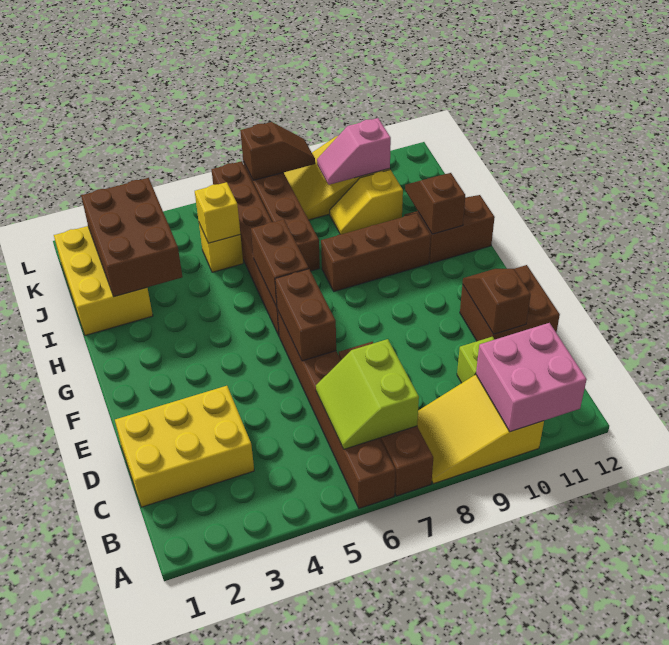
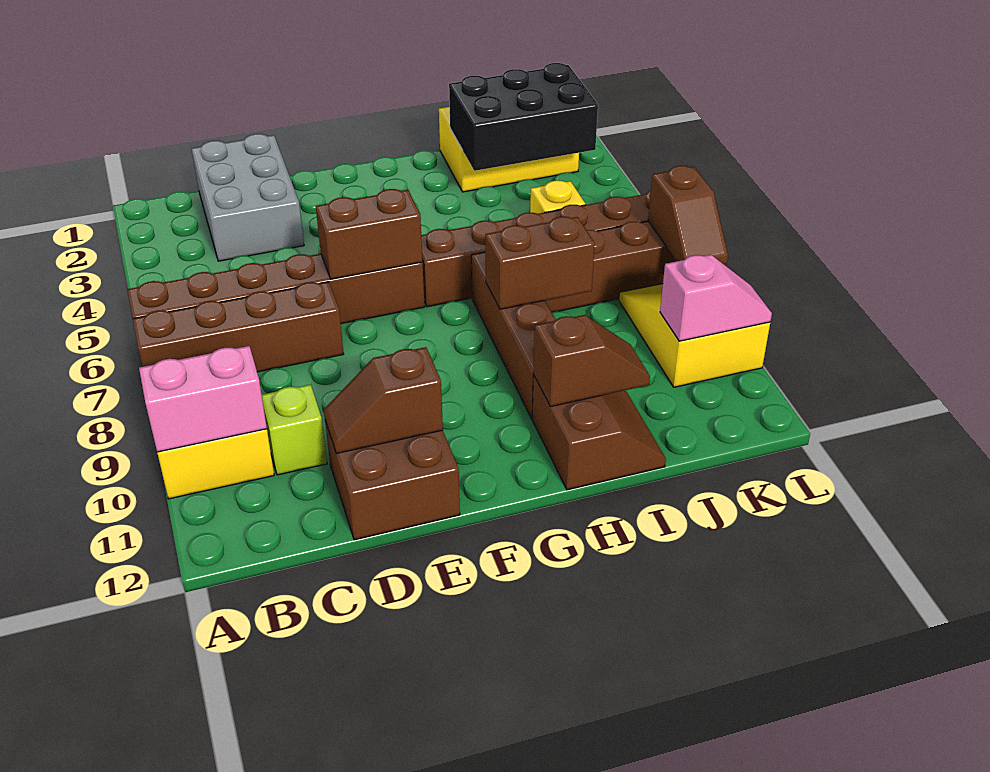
pink brick A10:B11 level 2 -> pink brick A10:B10 level 2
lime slope B6:C7 level 2 top 7 -> none
yellow brick C1:D3 level 1 -> grey brick C1:D3 level 1
brown slope D11:E11 level 2 top D -> brown slope D11:E11 level 2 top E
brown brick G6:H6 level 2 -> brown brick H8:I8 level 2
brown brick H8:H10 level 1 -> brown brick H7:H10 level 1
brown brick I2:K3 level 2 -> black brick I2:K3 level 2
yellow brick J5 level 2 -> none
yellow slope J9:J10 level 1 top 10 -> none
pink slope K9:K10 level 2 top 10 -> pink slope K10:L10 level 2 top K

